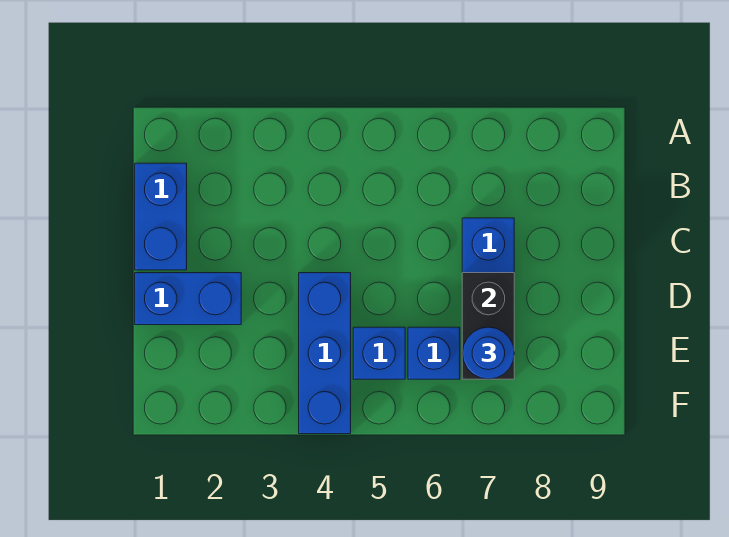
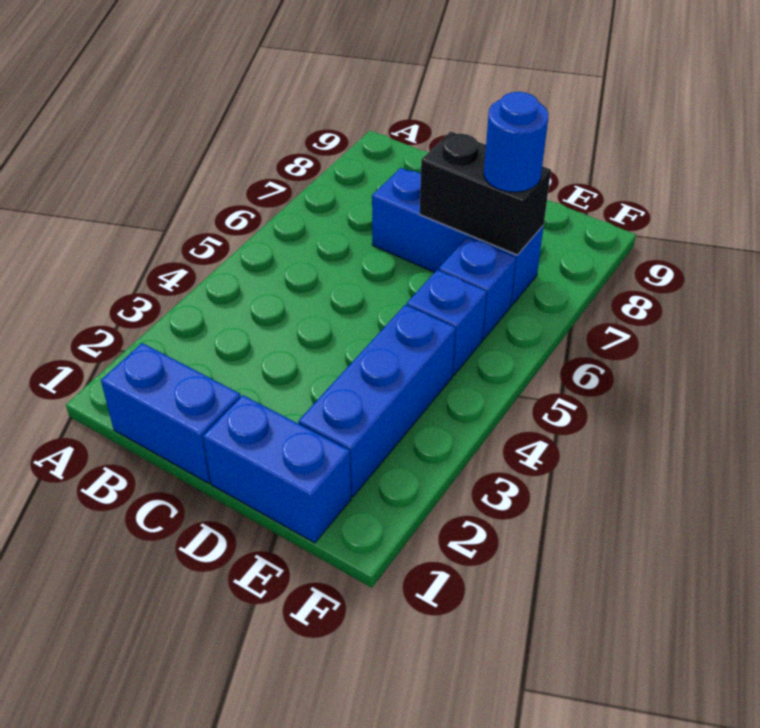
blue brick D1:D2 level 1 -> blue brick D1:E1 level 1
blue brick D4:F4 level 1 -> blue brick E2:E4 level 1

